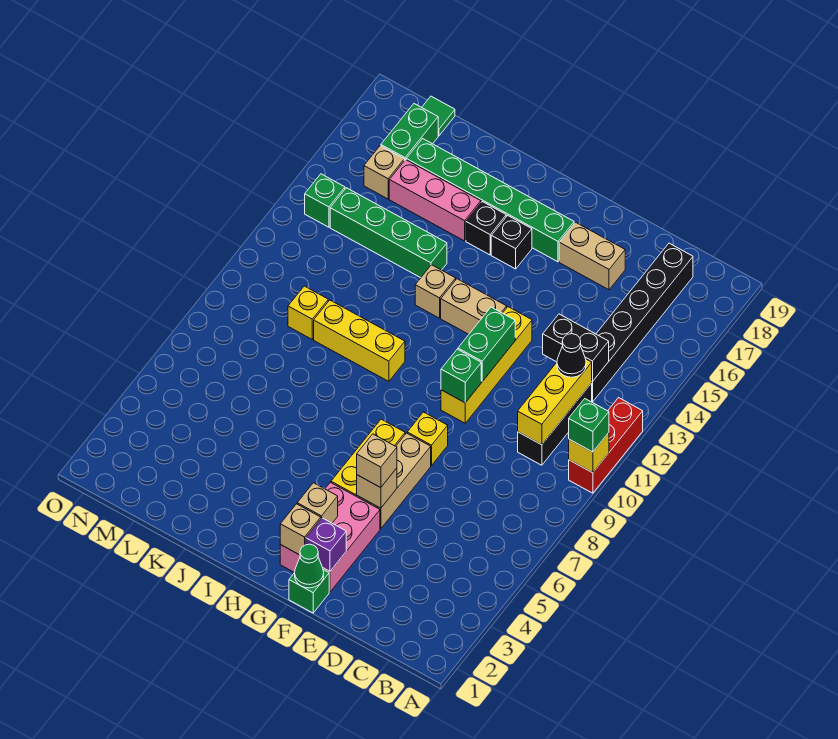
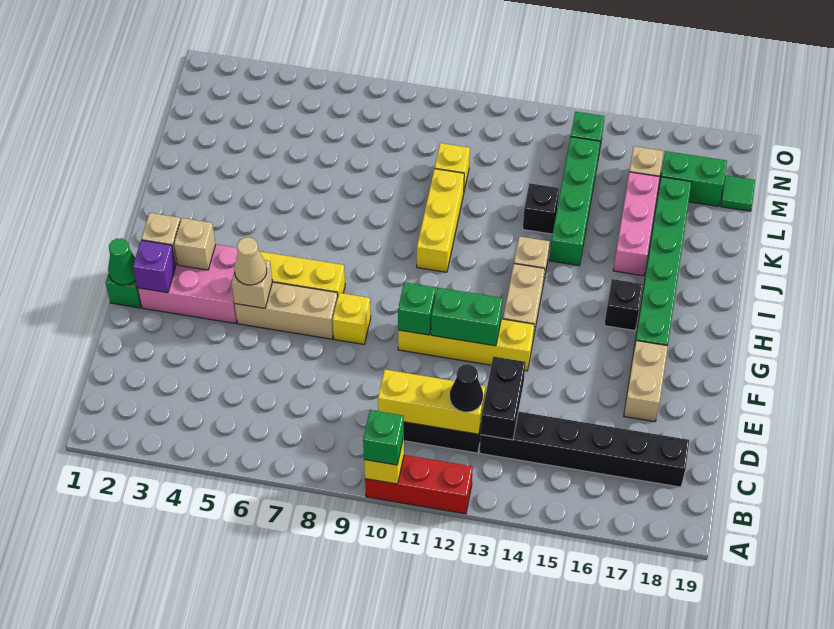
tan brick F5 level 3 -> tan cone F5 level 3
black brick I16 level 1 -> black brick K13 level 1

